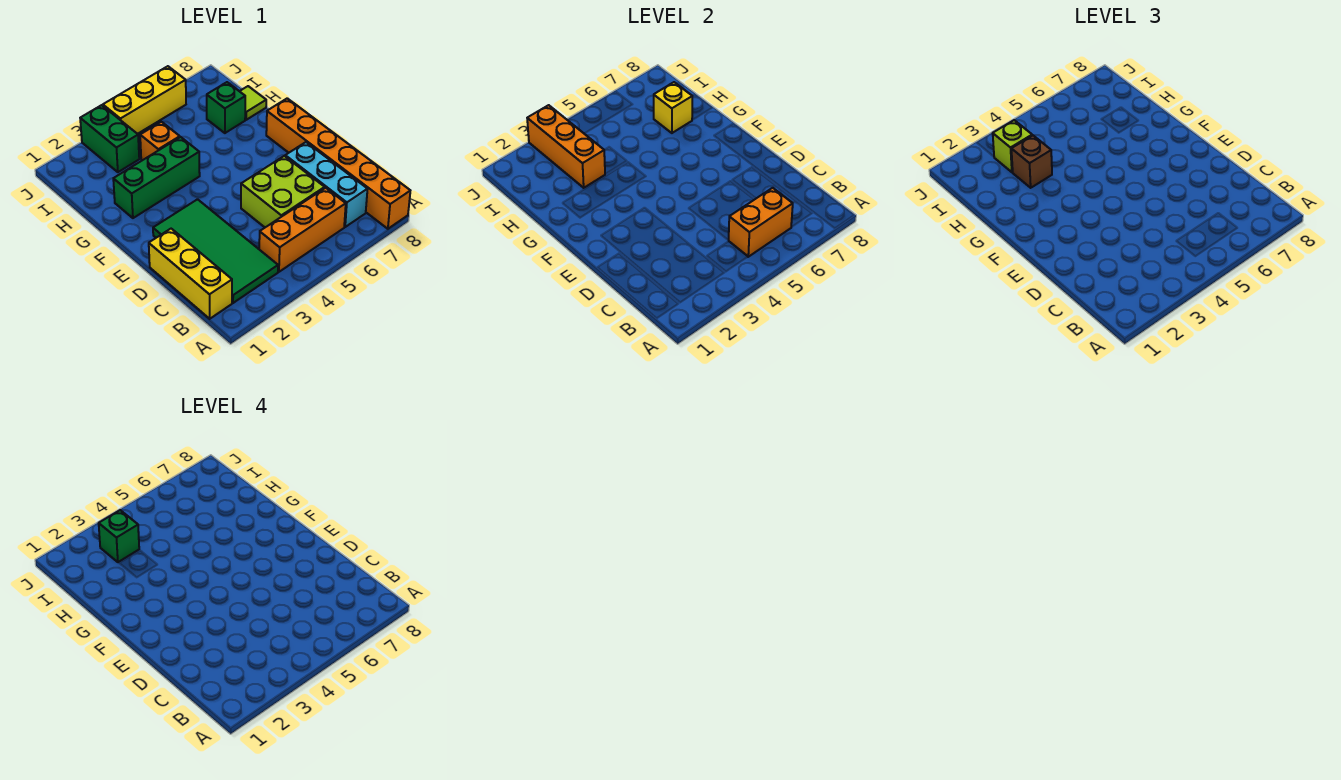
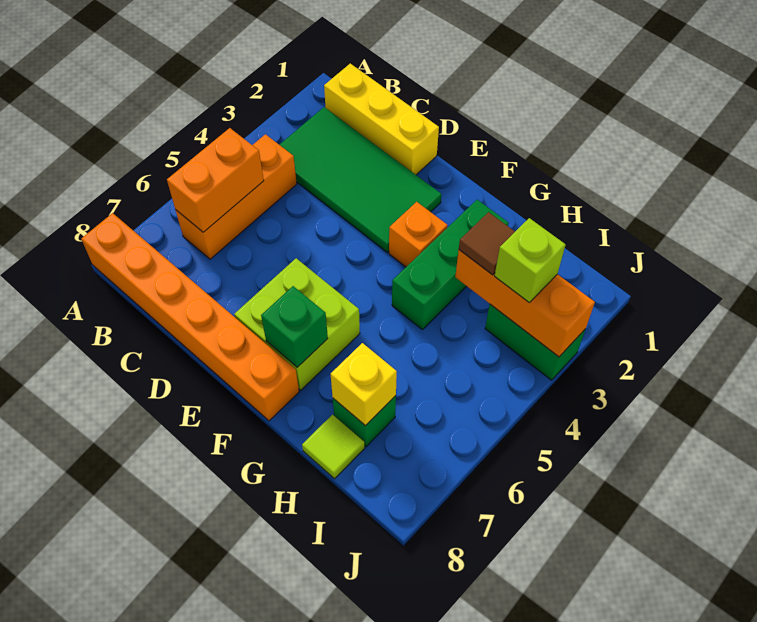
cyan brick B7:D7 level 1 -> none
lime brick C5:D6 level 1 -> lime brick E6:F7 level 1
brown brick H3 level 3 -> brown tile H3 level 3
orange brick H4 level 1 -> orange brick F3 level 1
green brick I3 level 4 -> green brick F7 level 2
yellow brick J4:J6 level 1 -> none

